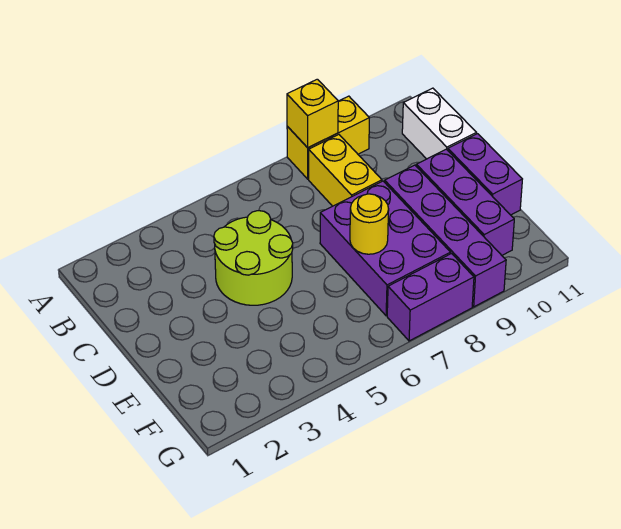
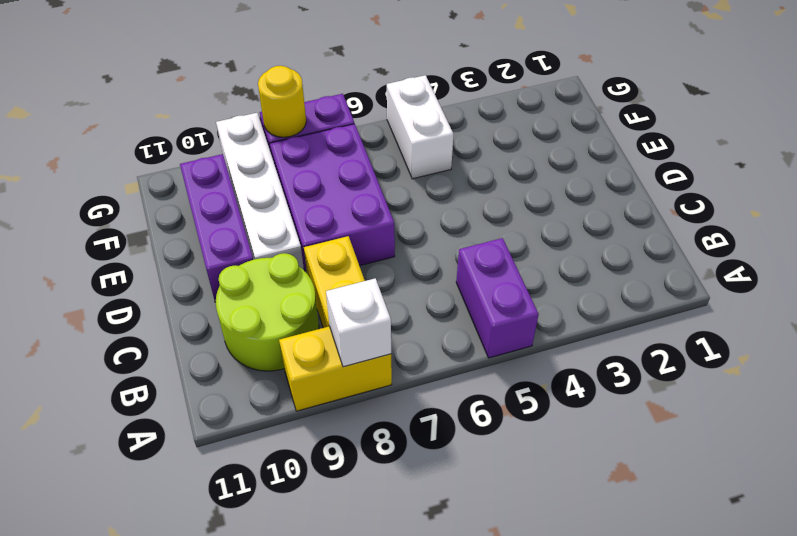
yellow brick A8 level 2 -> white brick A8 level 2
white brick B11:C11 level 1 -> white brick F5:G5 level 1
lime round brick C4:D5 level 1 -> lime round brick B9:C10 level 1
purple brick D9:G9 level 1 -> white brick D9:G9 level 1
purple brick D11:E11 level 1 -> purple brick A5:B5 level 1
yellow round brick E7 level 2 -> yellow round brick G8 level 2

